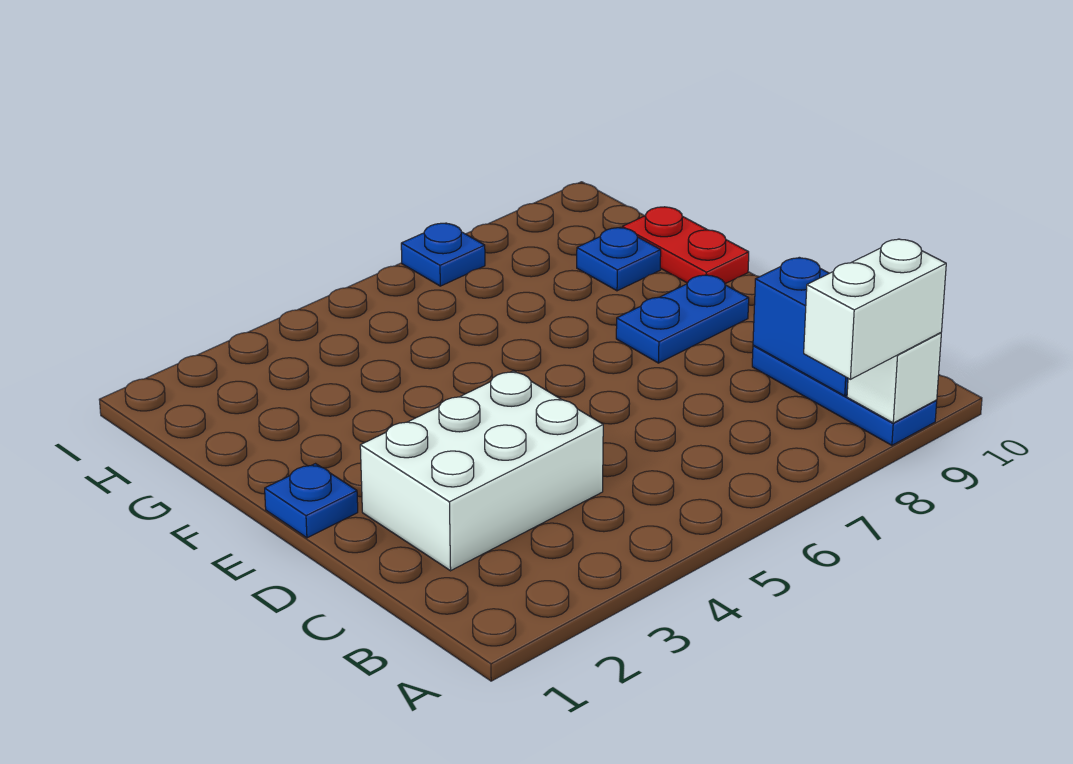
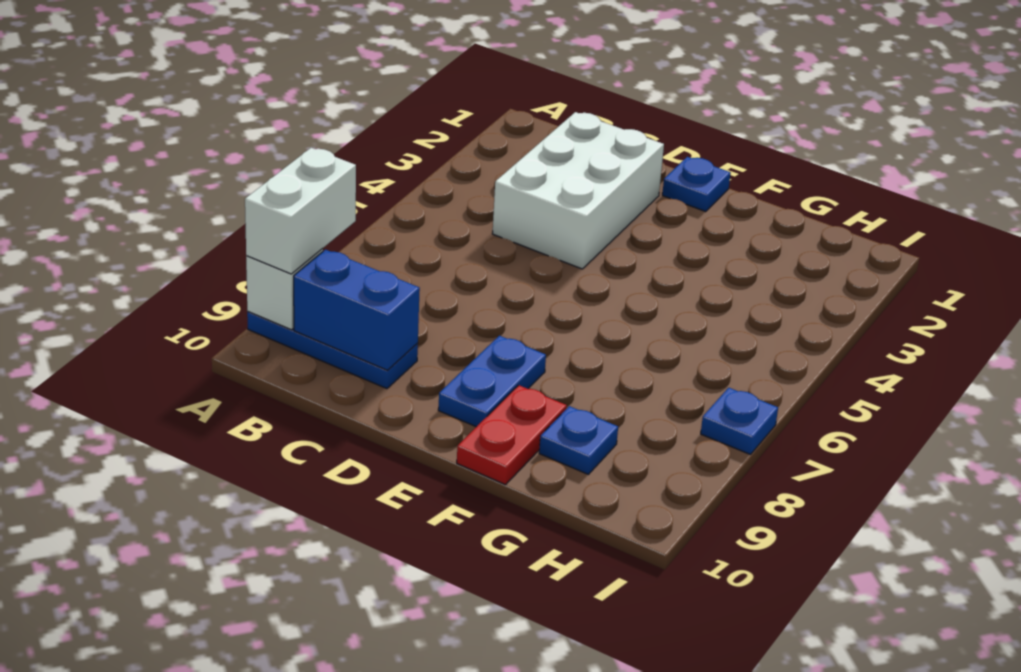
red plate F10:G10 level 1 -> red plate F9:F10 level 1

